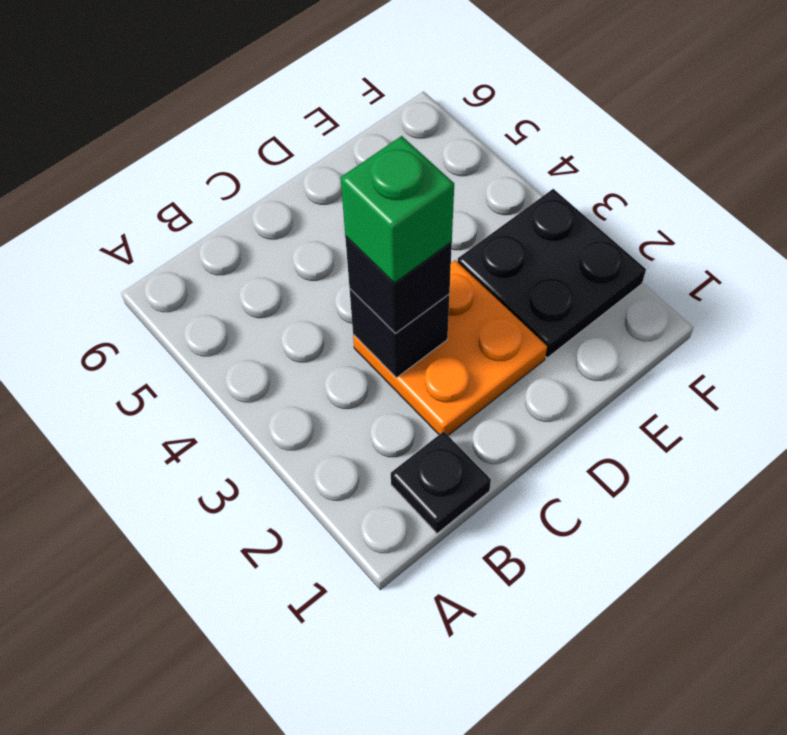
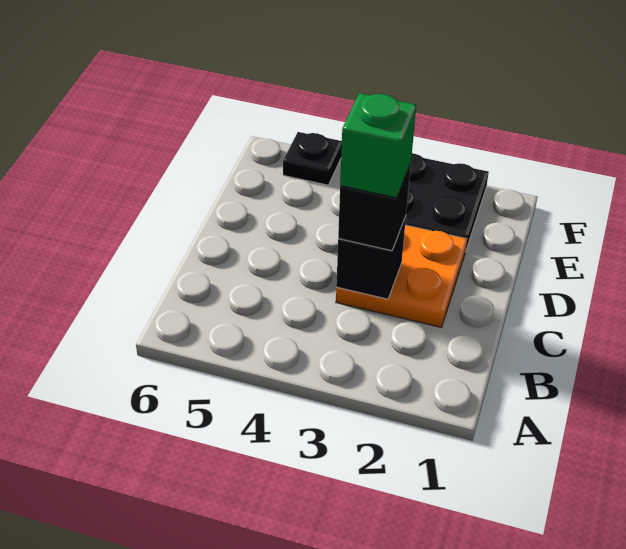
black plate B1 level 1 -> black plate F5 level 1

